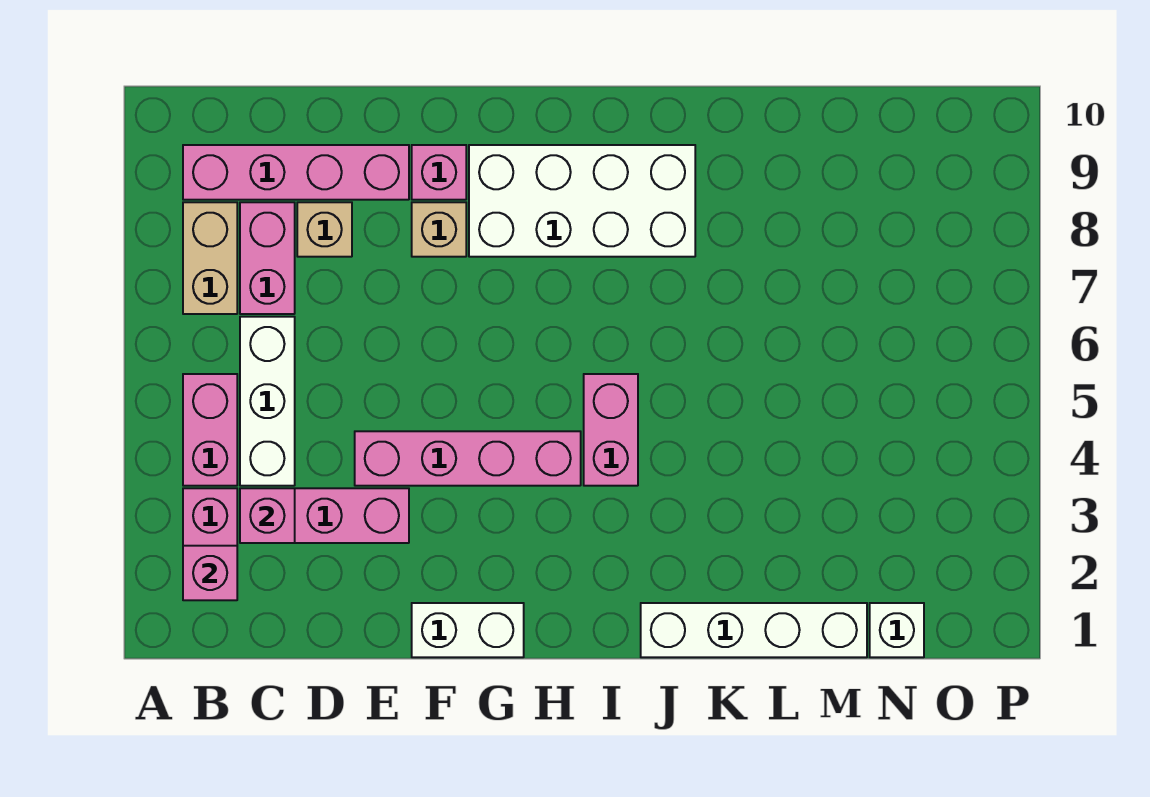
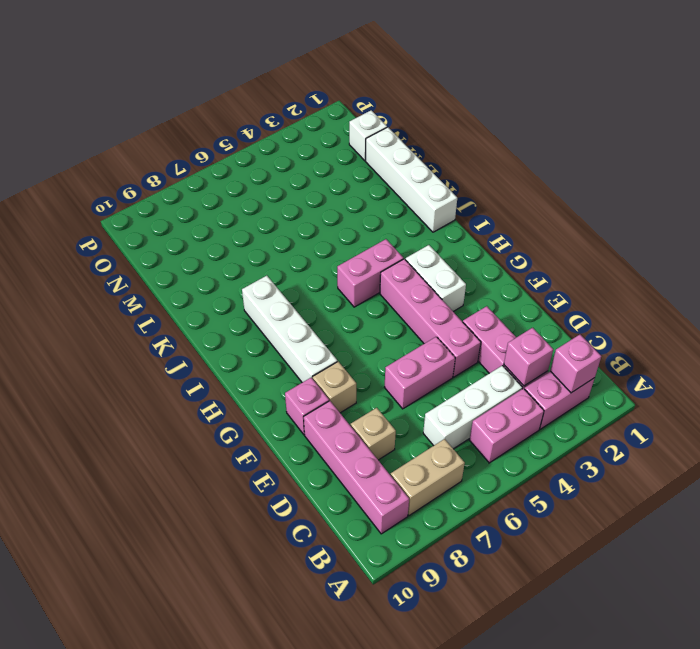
pink brick C7:C8 level 1 -> pink brick E5:E6 level 1
white brick F1:G1 level 1 -> white brick G3:H3 level 1
white brick G8:J9 level 1 -> white brick G8:J8 level 1

